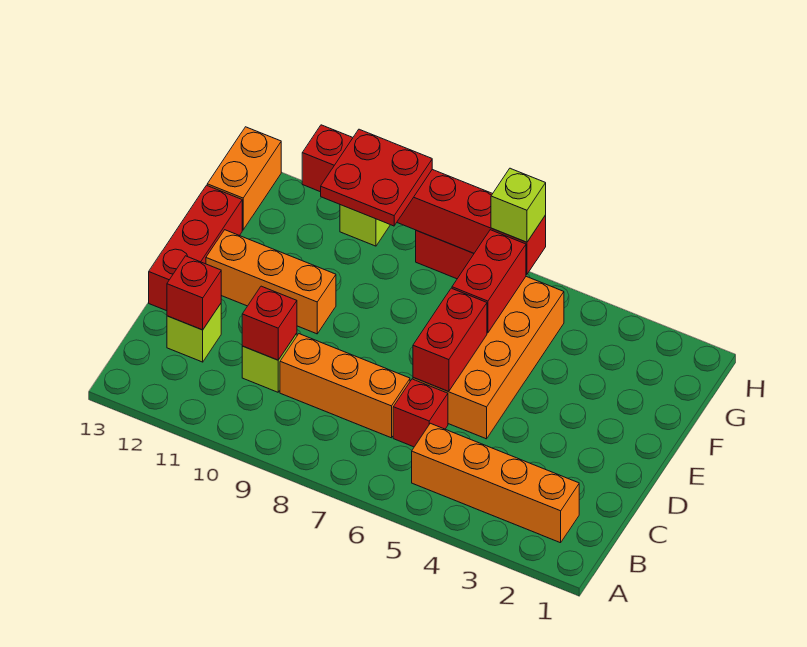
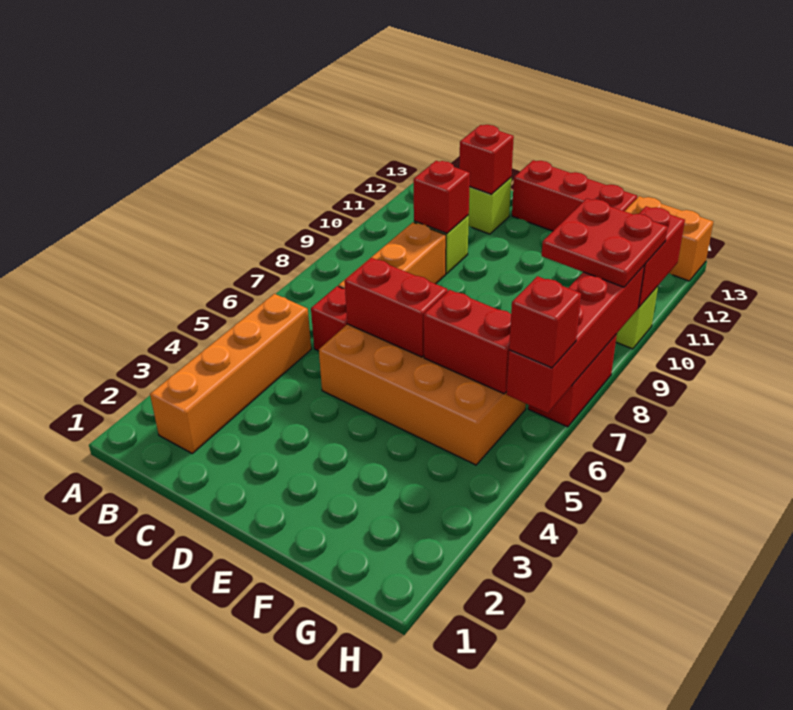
orange brick E10:E12 level 1 -> none
lime brick H6 level 3 -> red brick H6 level 3

